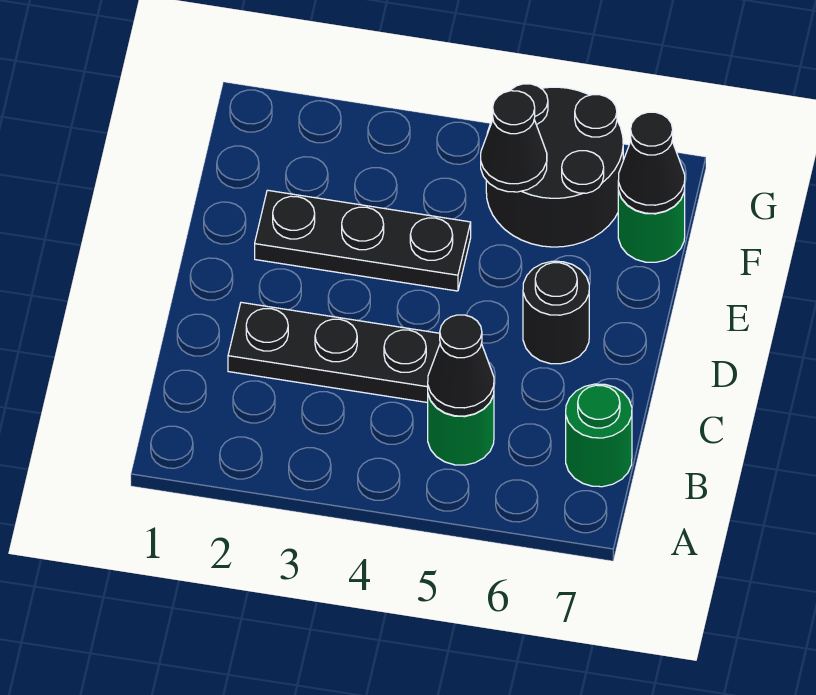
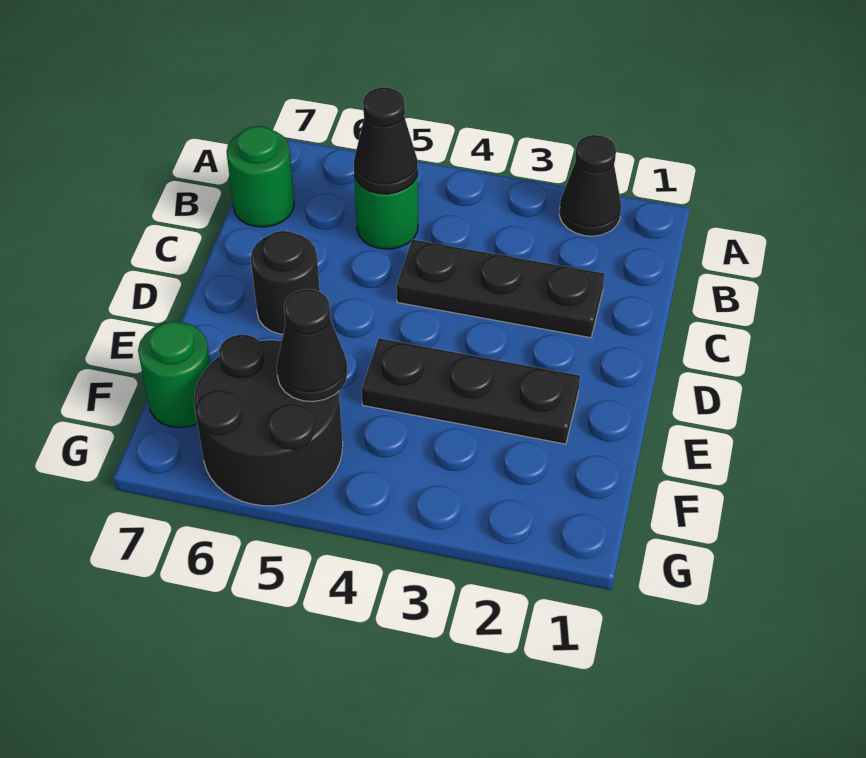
black cone F7 level 2 -> black cone A2 level 1

